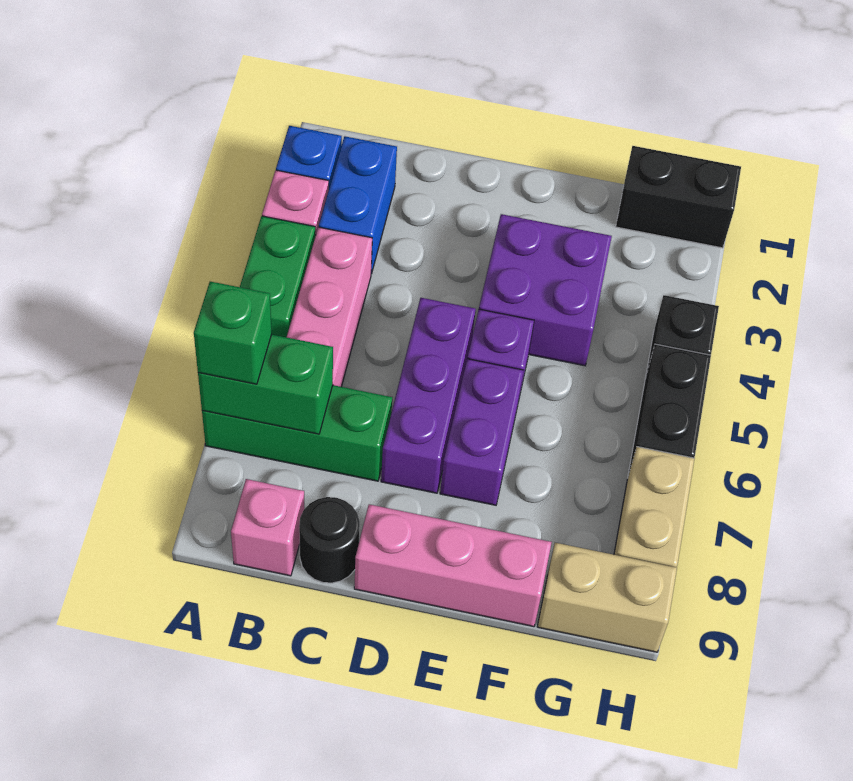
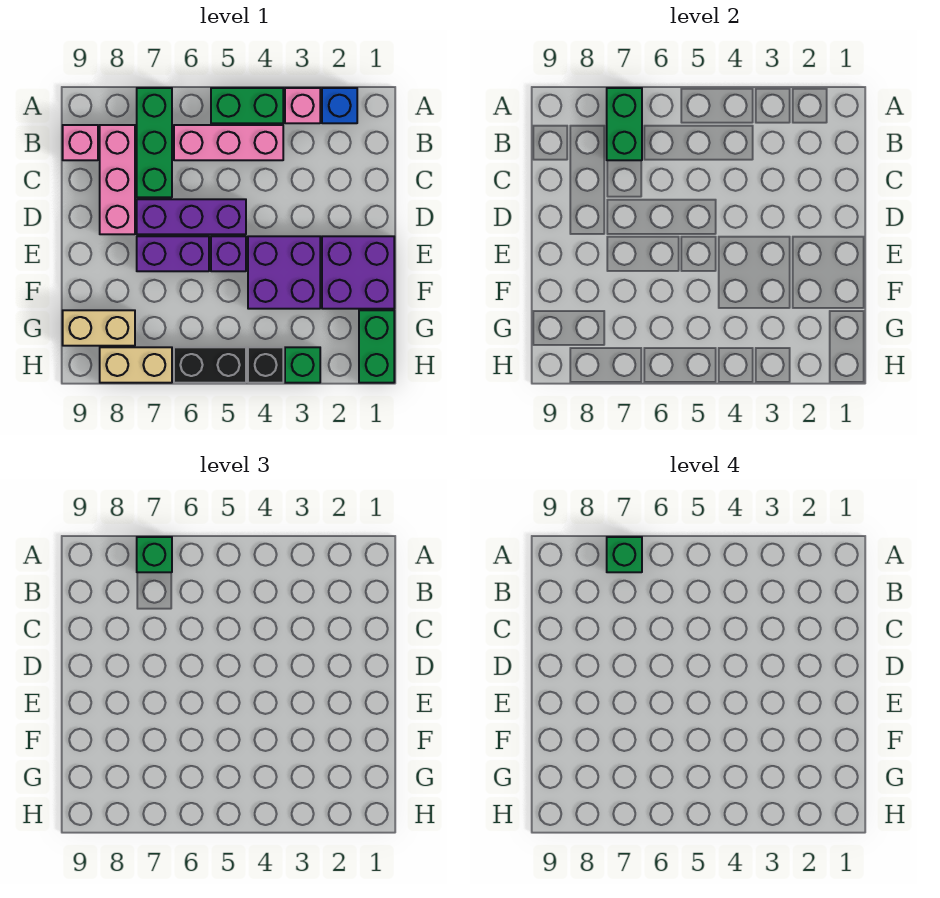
none -> green brick A7 level 4
blue brick B2:B3 level 1 -> none
black round brick C9 level 1 -> none
pink brick D9:F9 level 1 -> pink brick B8:D8 level 1
none -> purple brick E1:F2 level 1
black brick G1:H1 level 1 -> green brick G1:H1 level 1
tan brick G9:H9 level 1 -> tan brick G8:G9 level 1
none -> green brick H3 level 1

